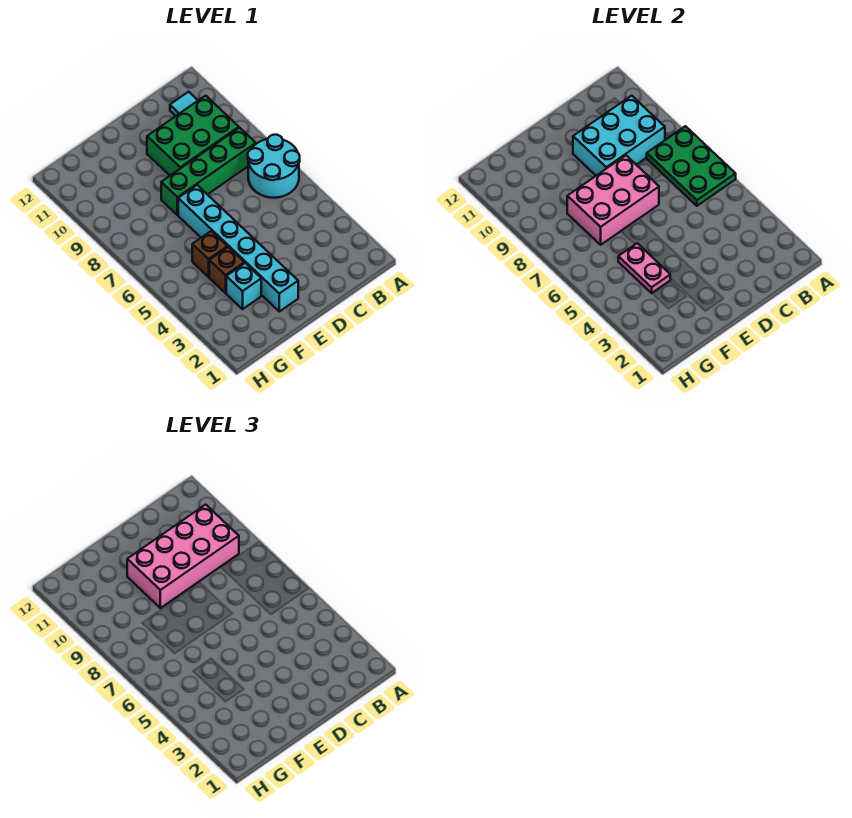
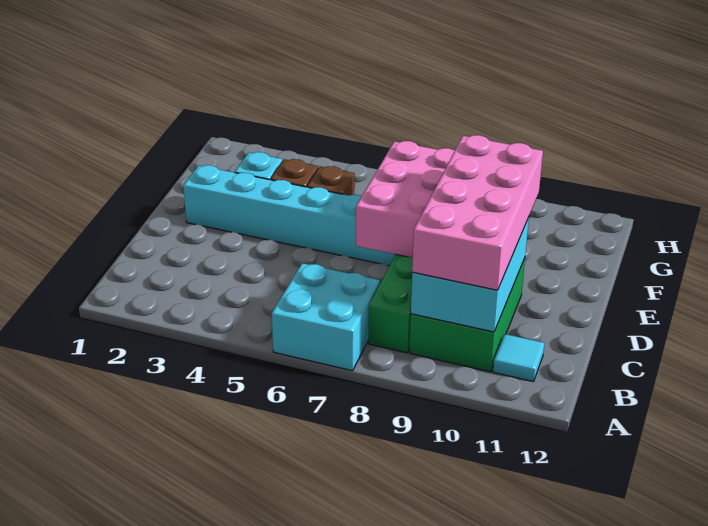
cyan round brick A6:B7 level 1 -> cyan brick A6:B7 level 1
green plate A6:B8 level 2 -> none
pink plate F4:F5 level 2 -> none

